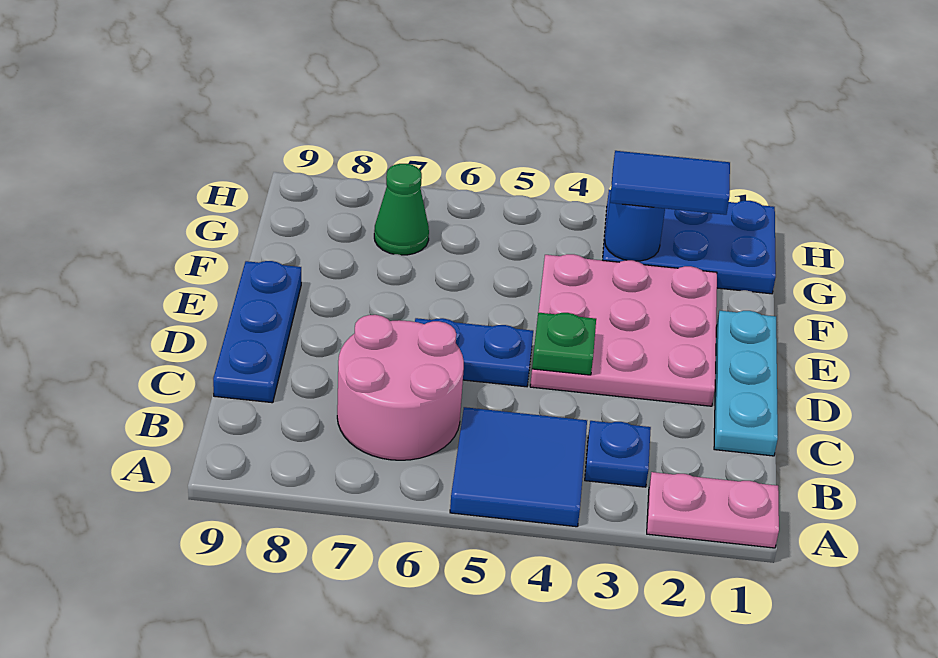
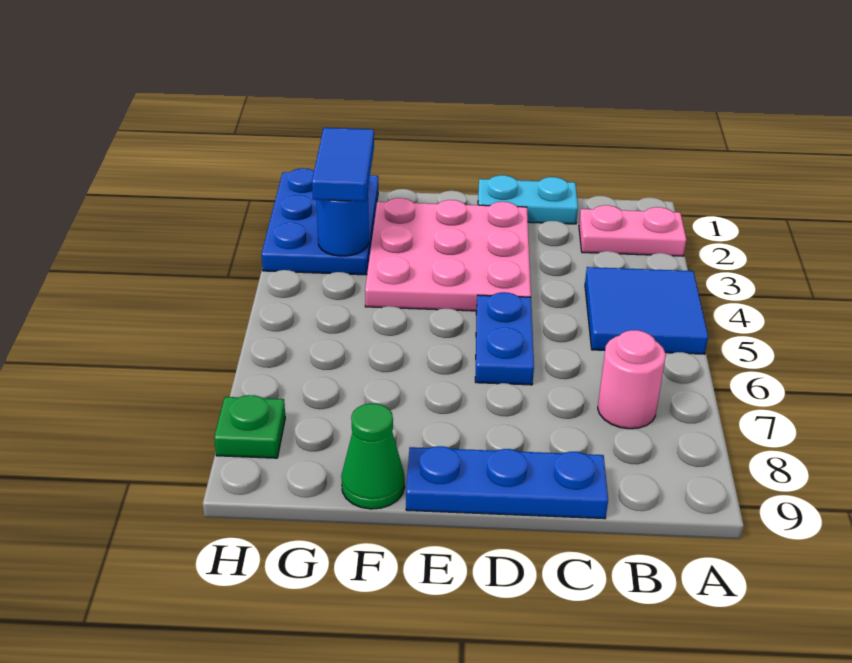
pink plate A1:A2 level 1 -> pink plate A2:B2 level 1
blue plate B3 level 1 -> none
pink round brick B6:C7 level 1 -> pink round brick B7 level 1
cyan plate C1:E1 level 1 -> cyan plate C1:D1 level 1
green plate D4 level 2 -> green plate H8 level 1
green cone G7 level 1 -> green cone F9 level 1

